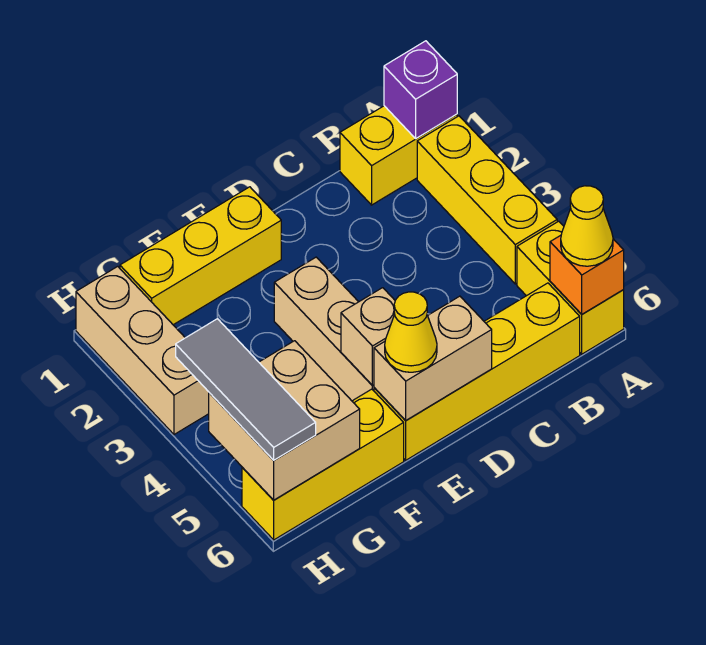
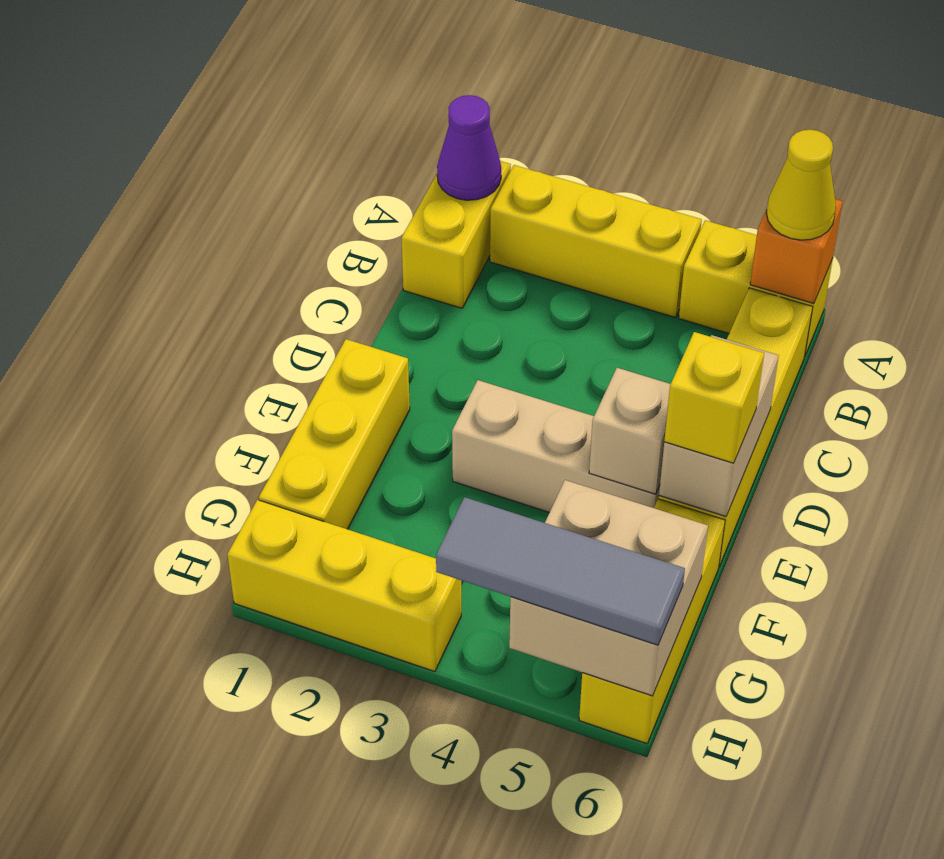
purple brick A1 level 2 -> purple cone A1 level 2
yellow cone E6 level 3 -> yellow brick E6 level 3
tan brick H1:H3 level 1 -> yellow brick H1:H3 level 1

